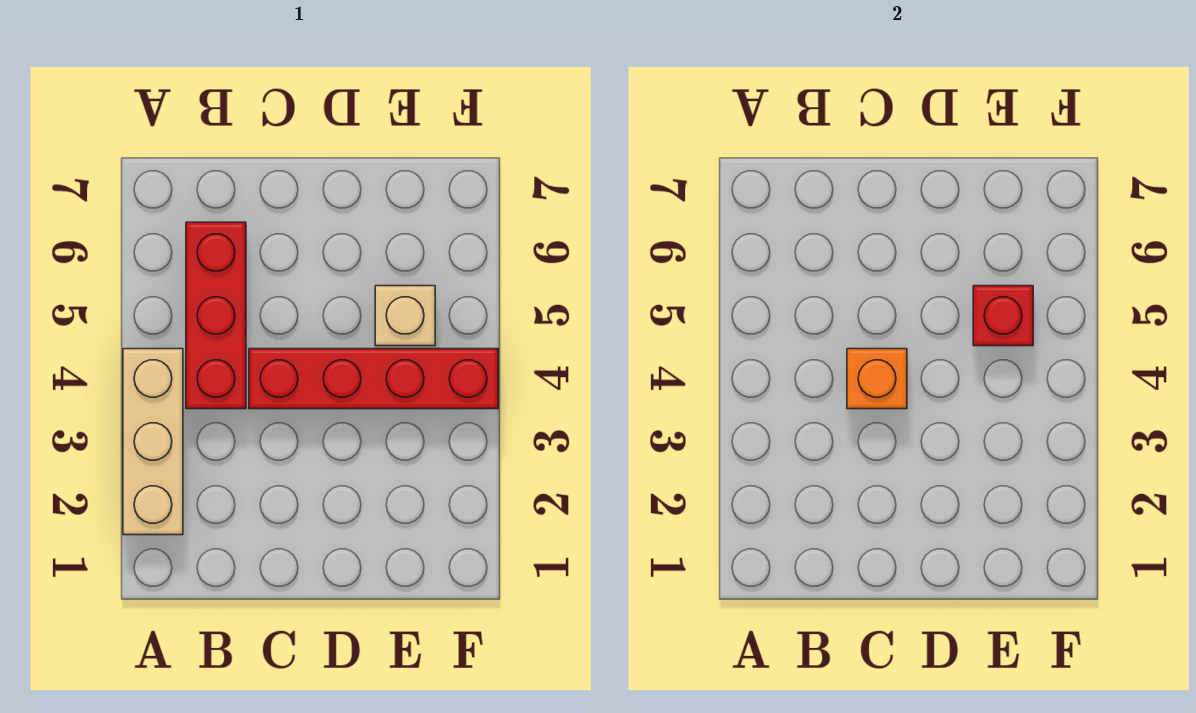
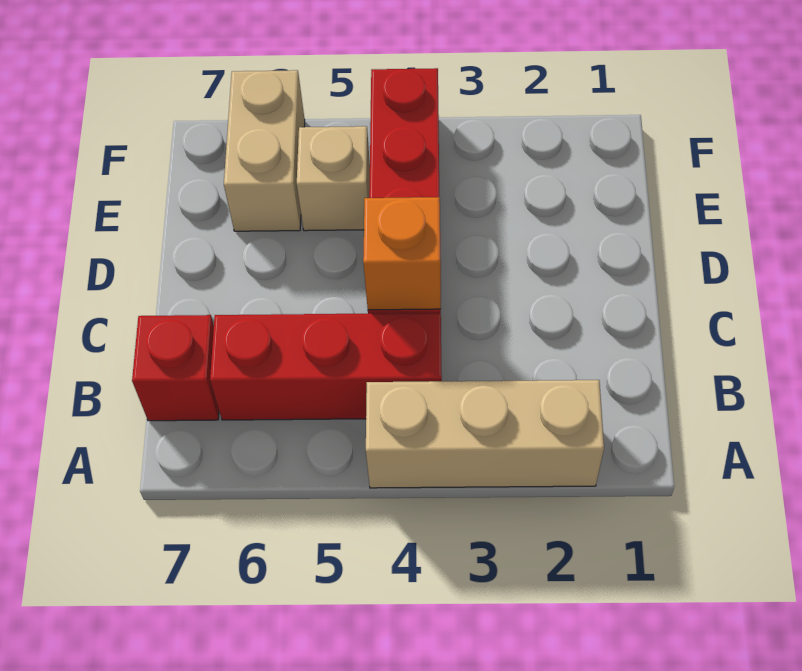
red brick E5 level 2 -> red brick B7 level 1
none -> tan brick E6:F6 level 1

